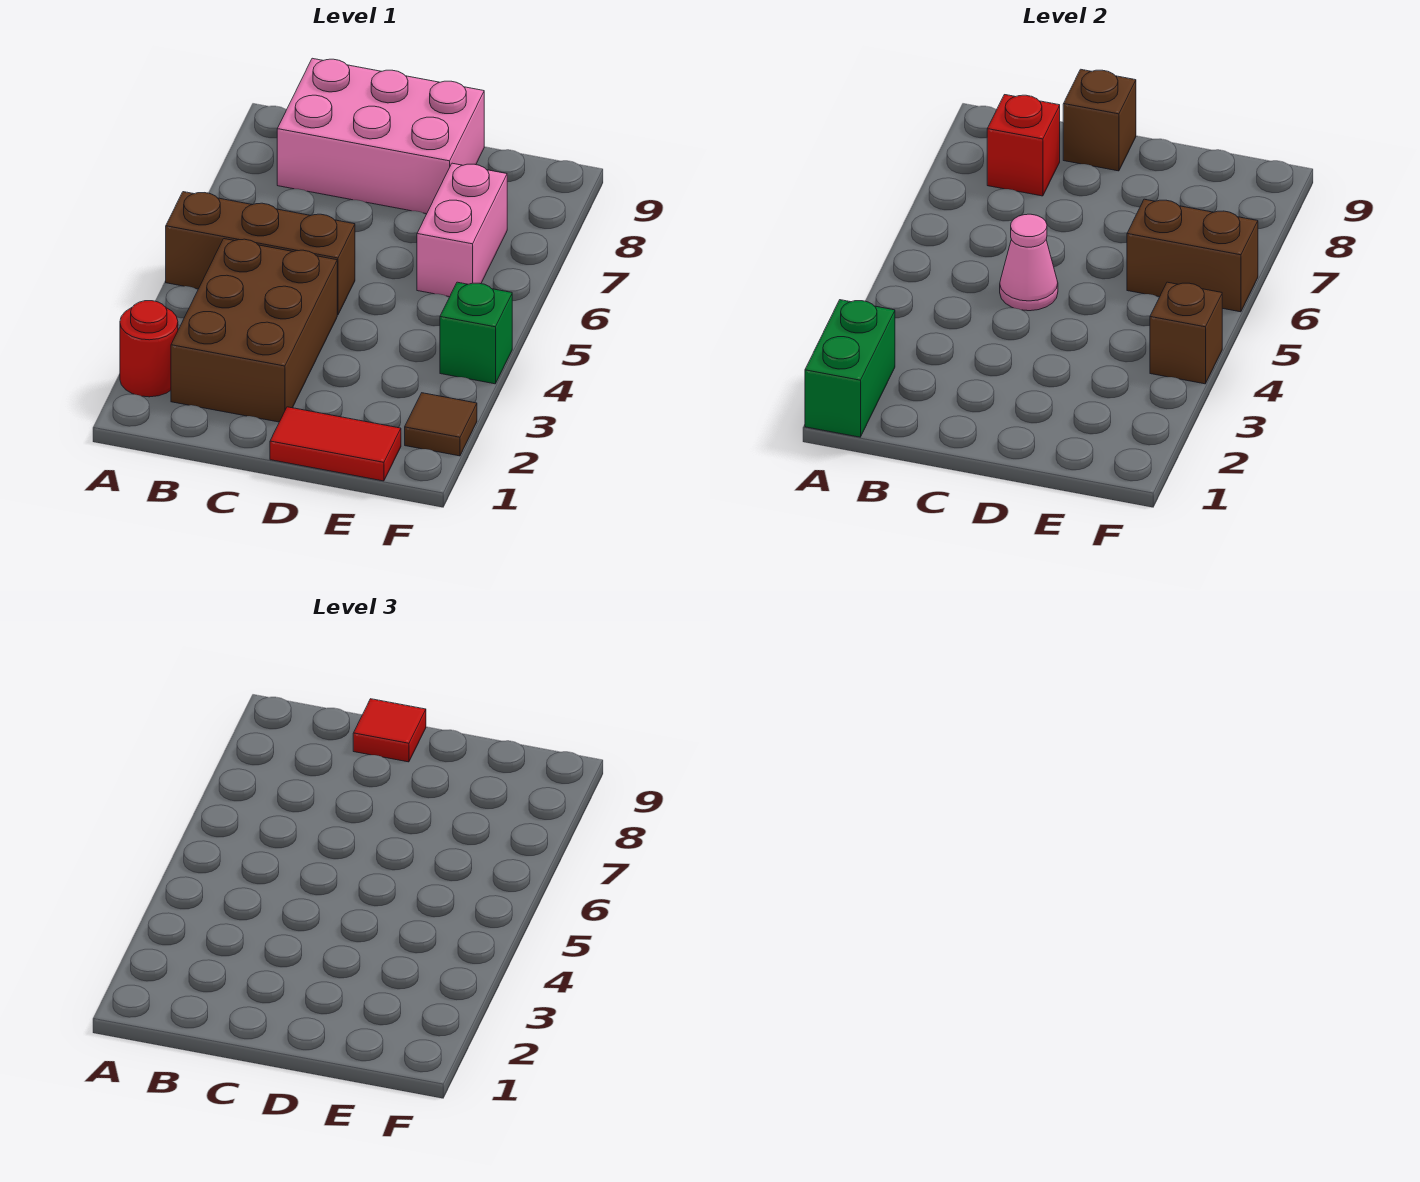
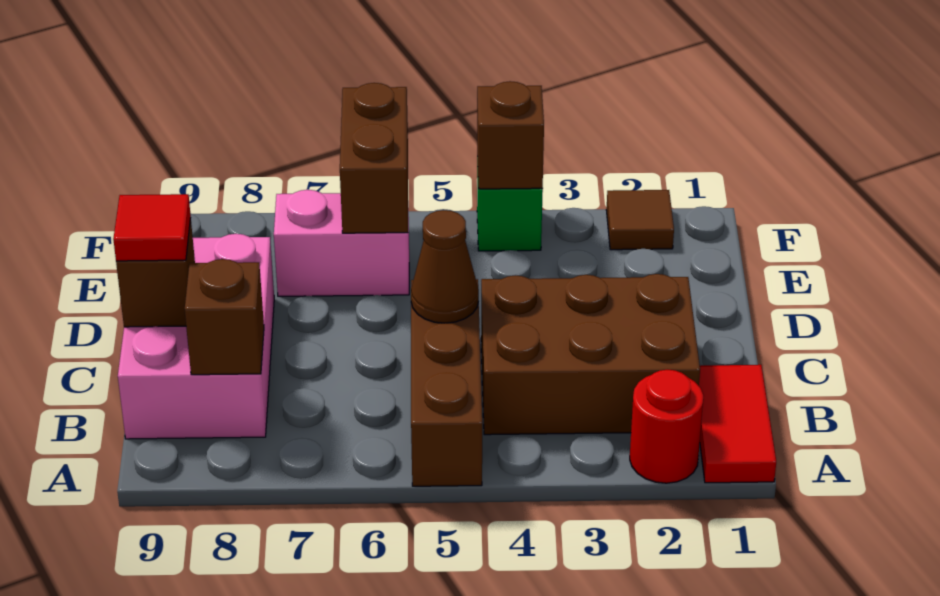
green brick A1:A2 level 2 -> none
red brick B8 level 2 -> brown brick B8 level 2
pink cone C5 level 2 -> brown cone C5 level 2
red tile D1:E1 level 1 -> red tile A1:B1 level 1

